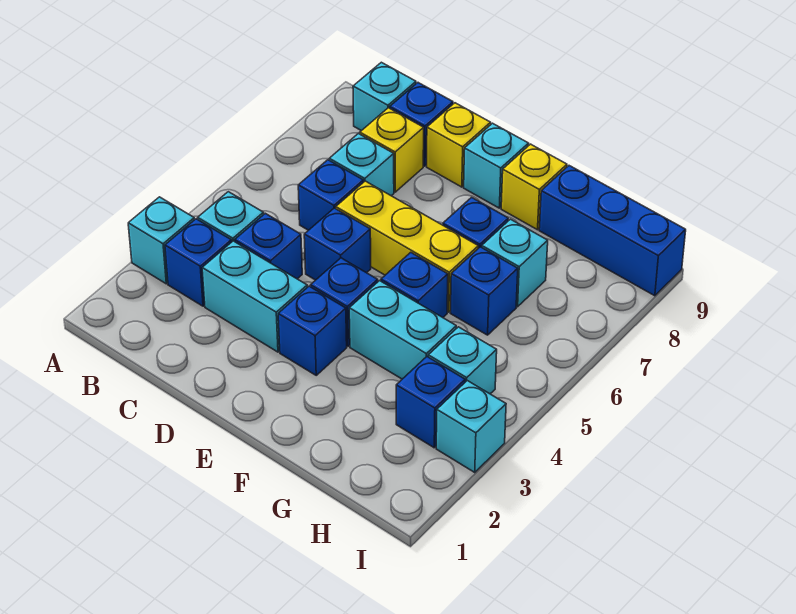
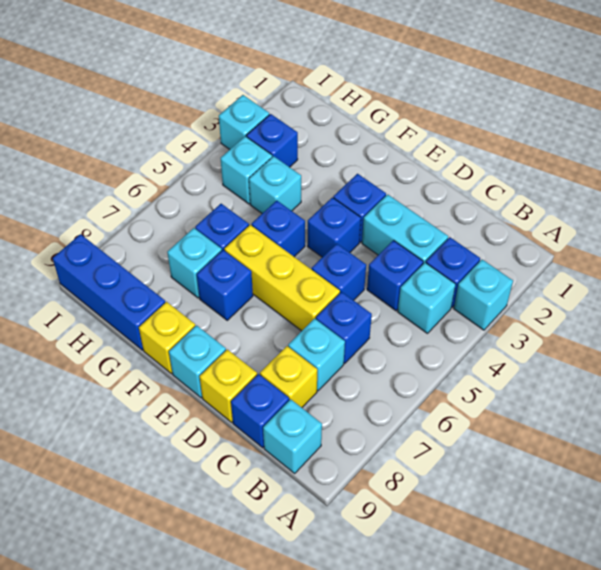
cyan brick F4:G4 level 1 -> cyan brick G4 level 1

